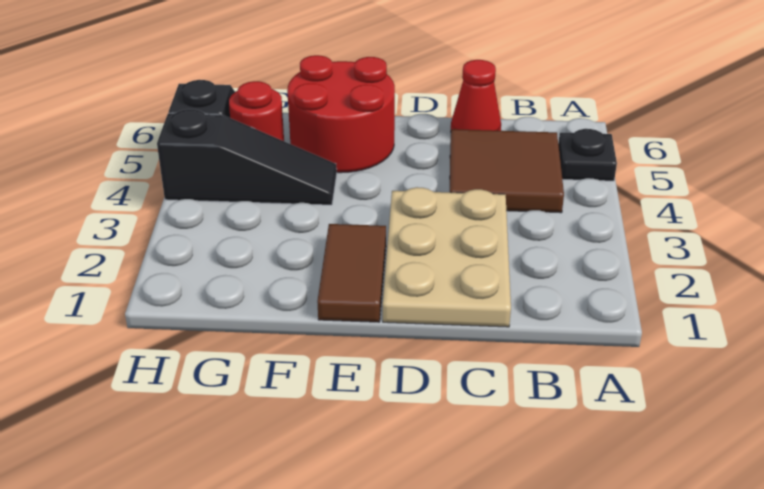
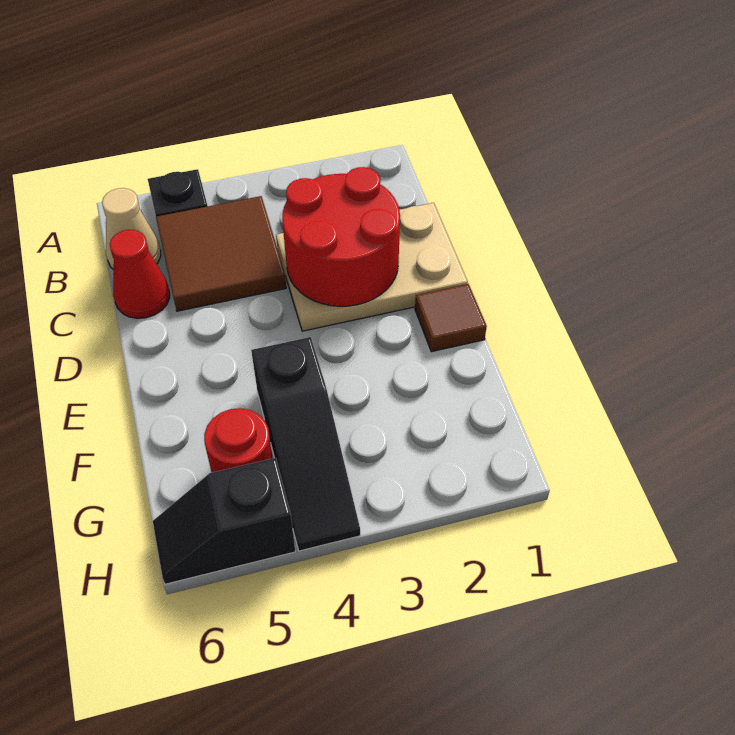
none -> tan cone B6 level 1
brown tile E1:E2 level 1 -> brown tile E1 level 1
red round brick E5:F6 level 1 -> red round brick C2:D3 level 2
black slope F4:H4 level 1 top H -> black slope F4:H4 level 1 top F

